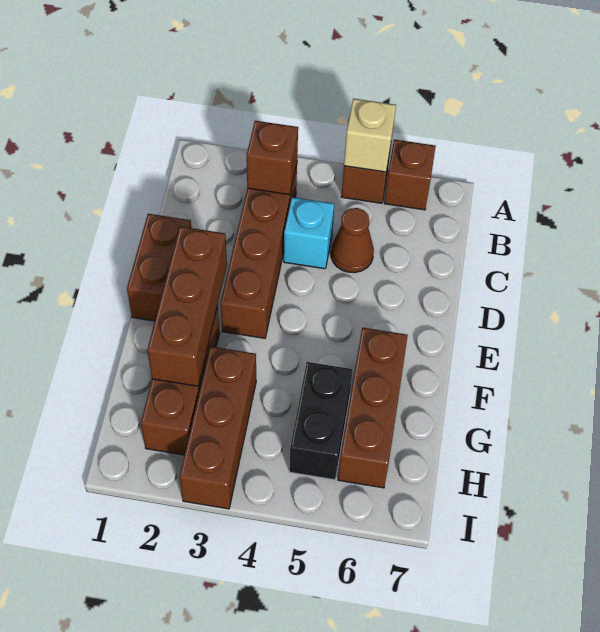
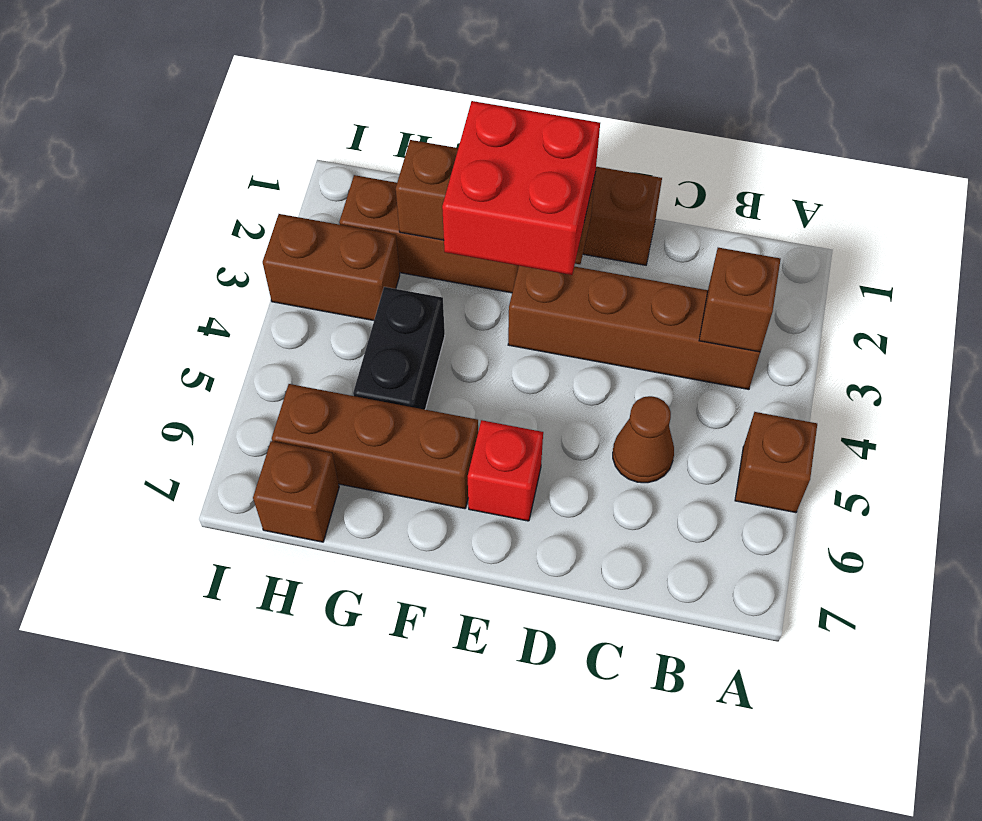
tan brick A5 level 2 -> none
brown brick A6 level 1 -> brown brick H7 level 1
cyan brick C4 level 1 -> none
none -> red brick E2:F3 level 3
none -> red brick E6 level 1
brown brick G3:I3 level 1 -> brown brick H3:I3 level 1
black brick G5:H5 level 1 -> black brick G4:G5 level 1

